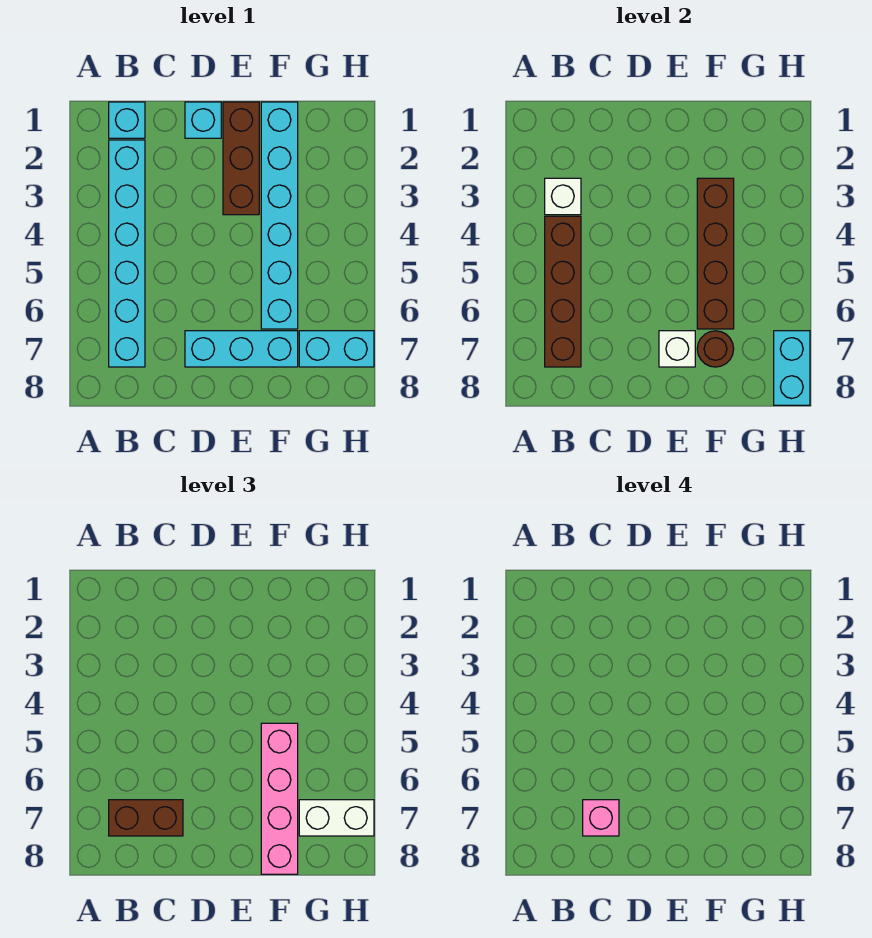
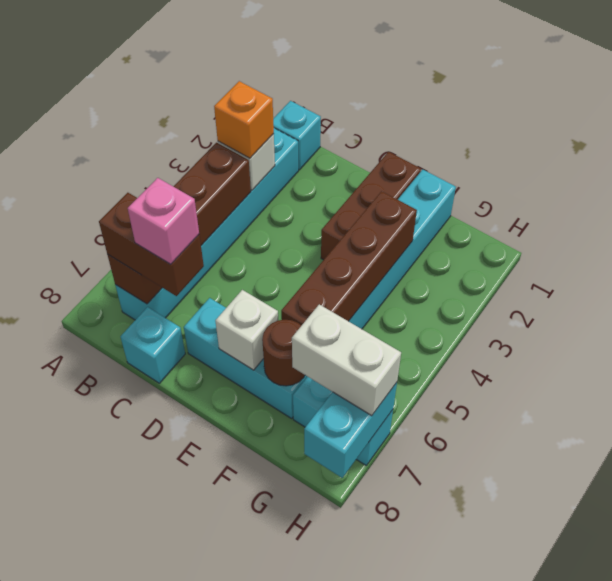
none -> orange brick B3 level 3
cyan brick D1 level 1 -> cyan brick C8 level 1
pink brick F5:F8 level 3 -> none

